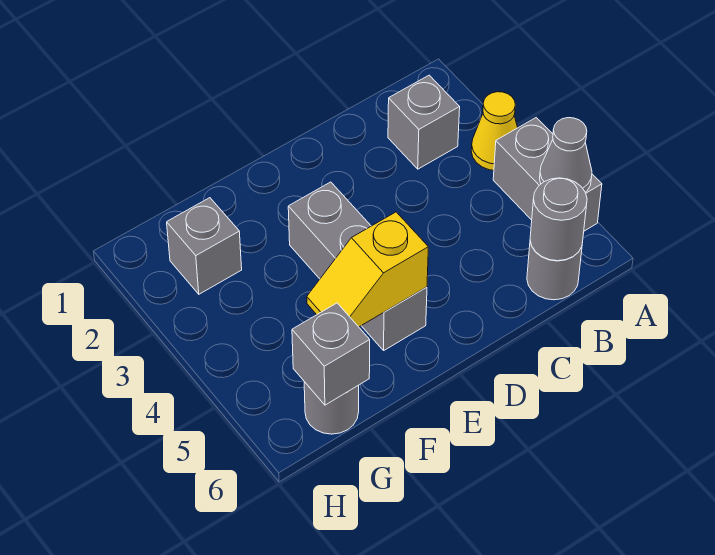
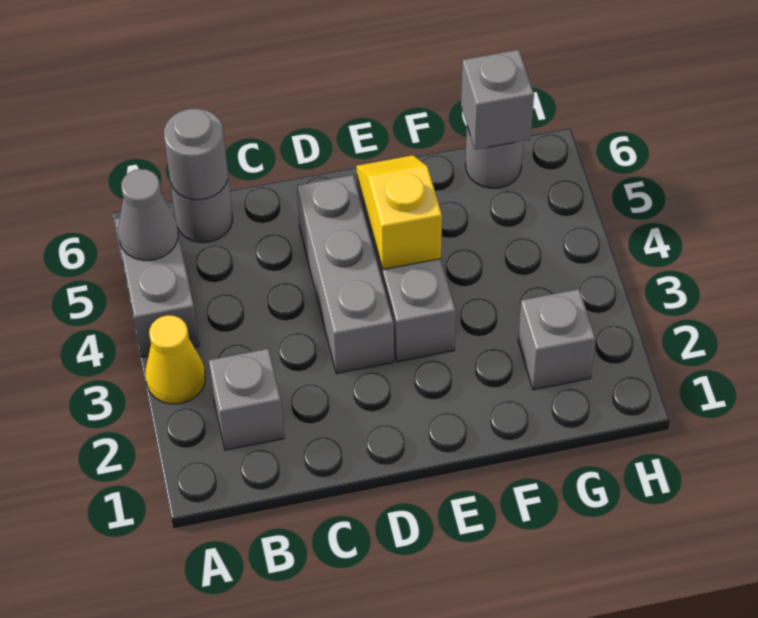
none -> grey brick D3:D5 level 1
yellow slope E5:F5 level 2 top E -> yellow slope E4:E5 level 2 top 4

